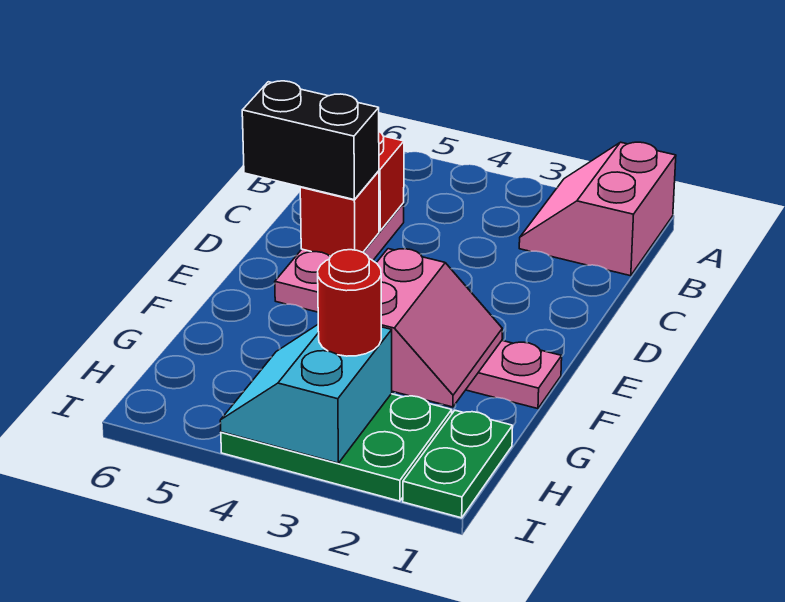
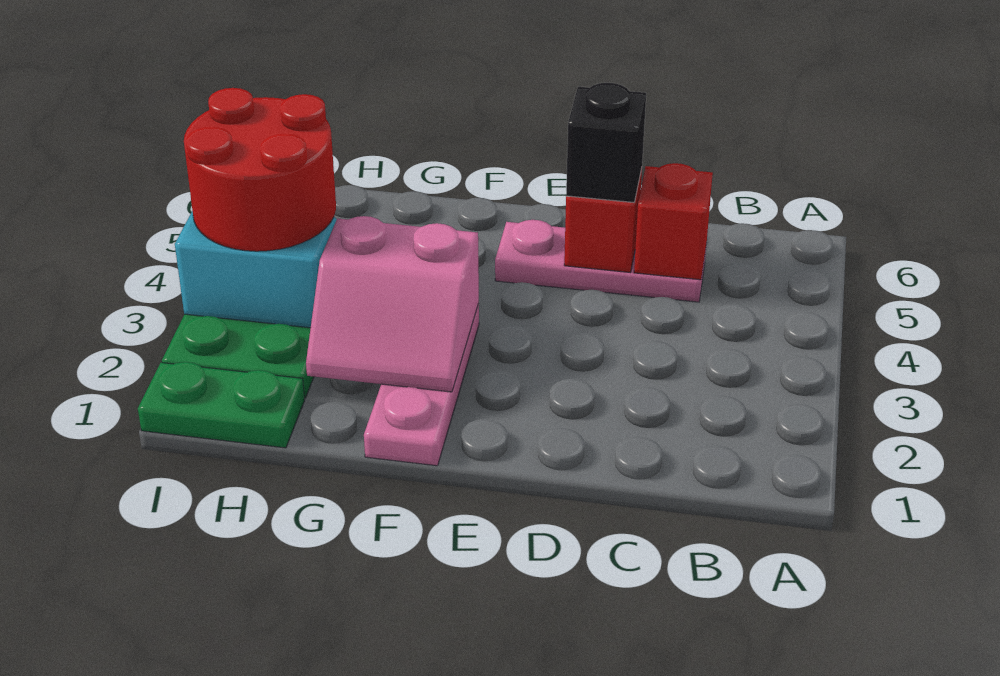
pink slope A1:B2 level 1 top 1 -> none
black brick D5:D6 level 3 -> black brick D5 level 3
red round brick H3 level 3 -> red round brick H3:I4 level 3

